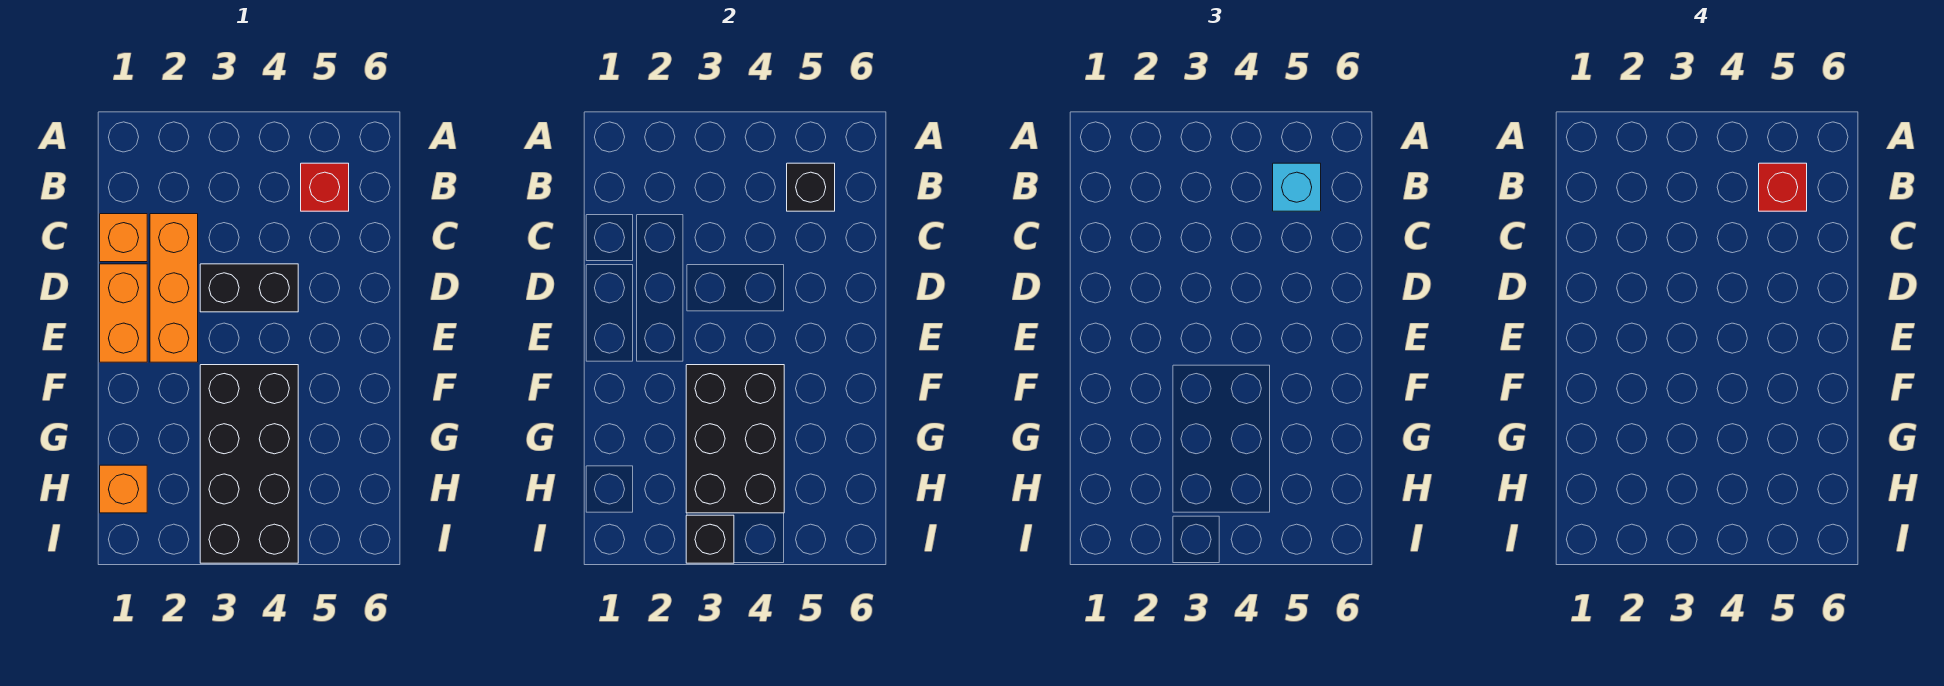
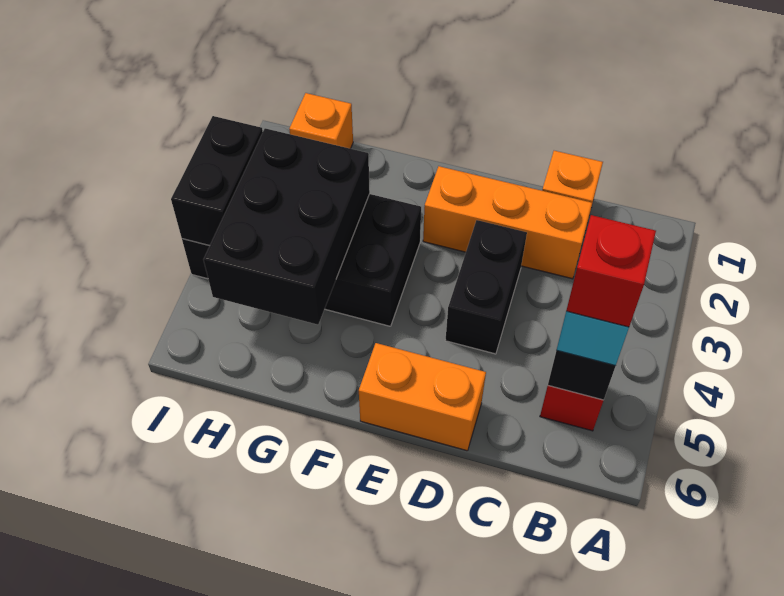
orange brick D1:E1 level 1 -> orange brick D6:E6 level 1
black brick F3:H4 level 2 -> black brick G3:H5 level 2
black brick I3 level 2 -> black brick I3:I4 level 2

